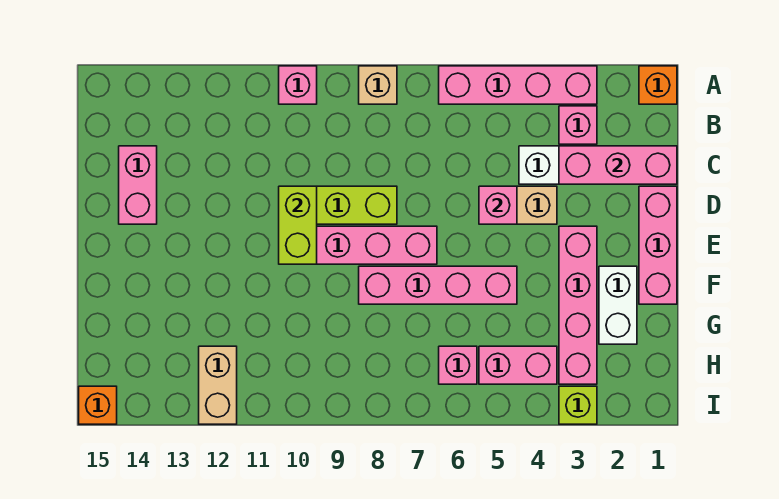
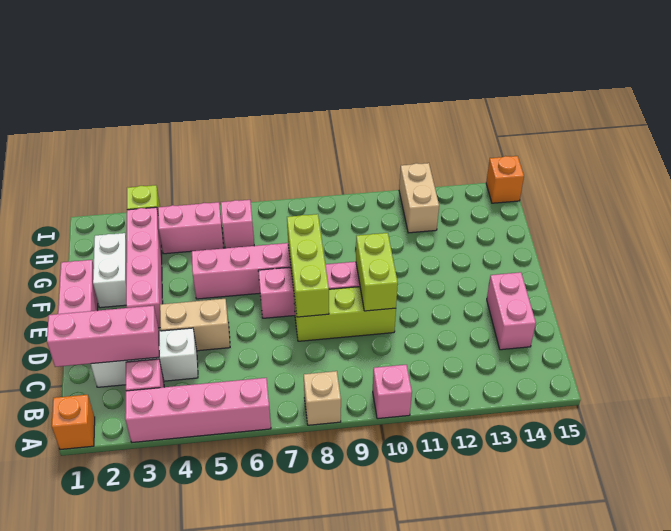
pink brick D5 level 2 -> none
none -> lime brick D8:F8 level 2

